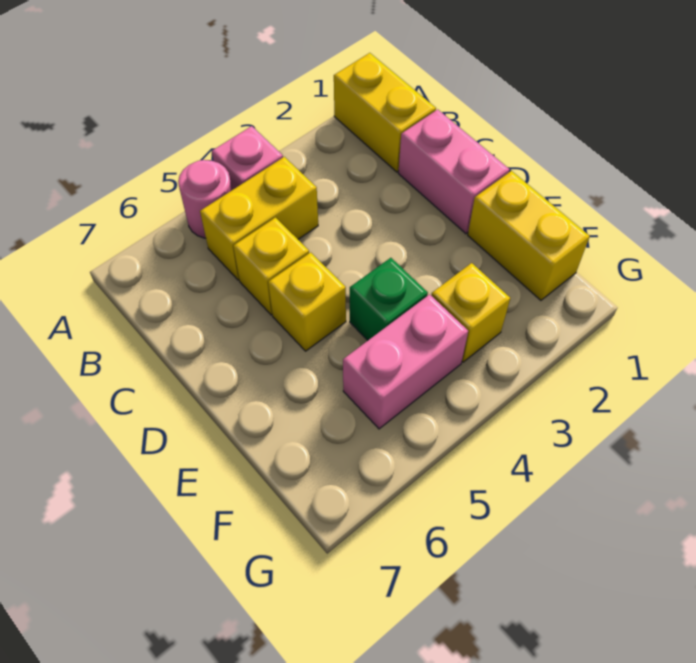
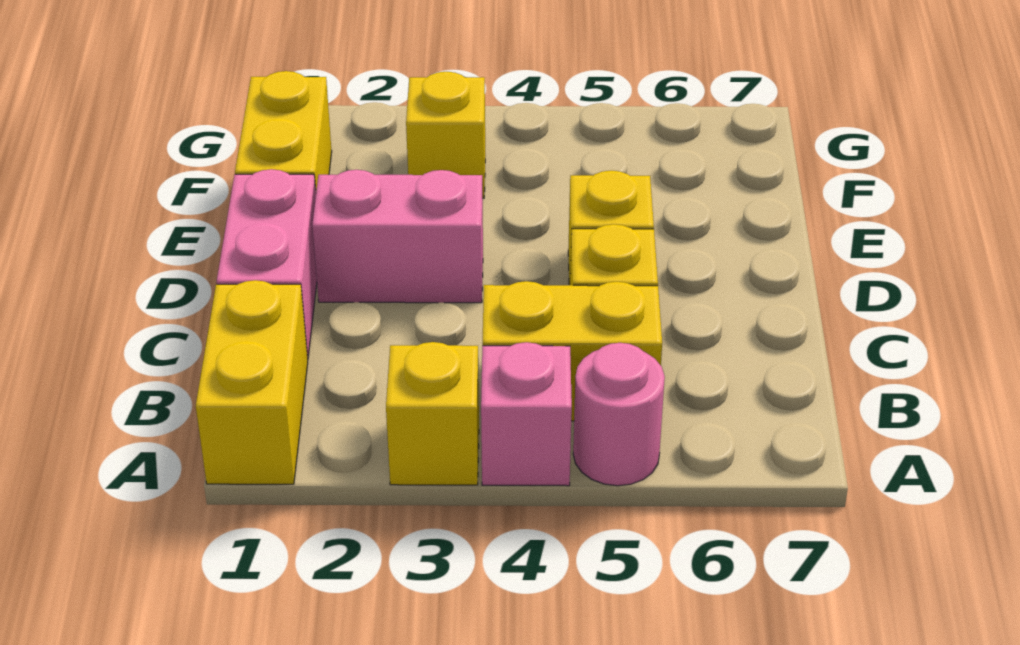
none -> yellow brick A3 level 1
green brick E4 level 1 -> none
pink brick F4:F5 level 1 -> pink brick D2:D3 level 1

